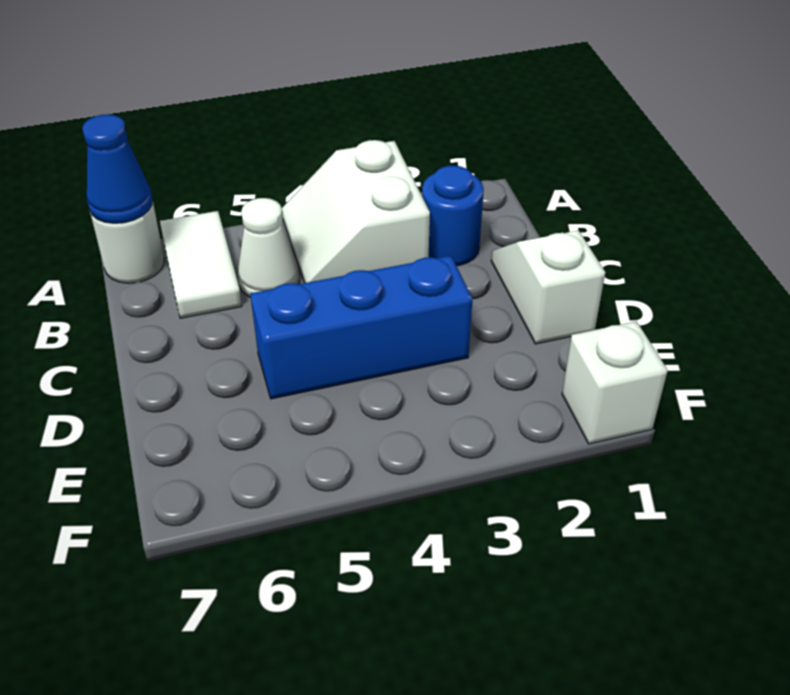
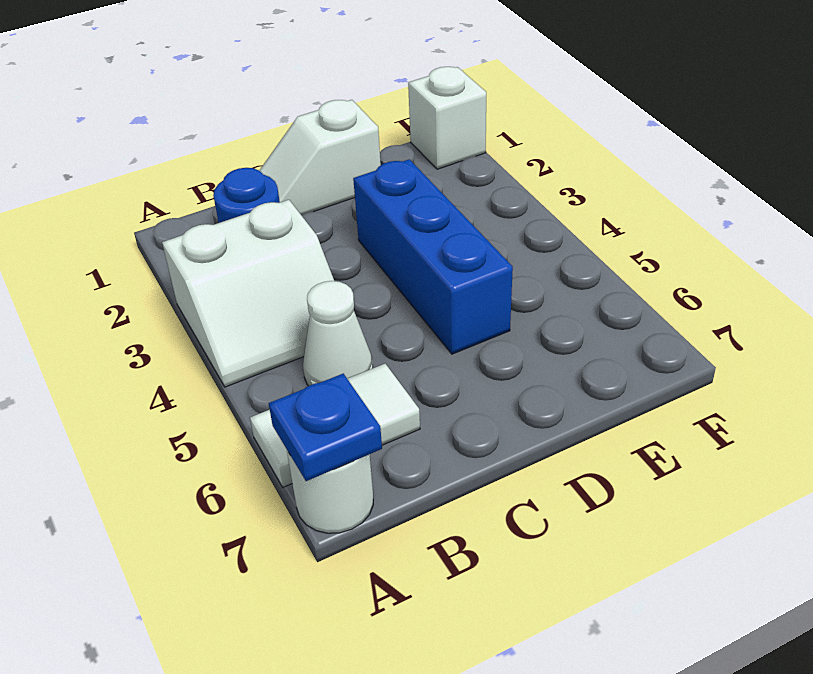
blue cone A7 level 2 -> blue plate A7 level 2

